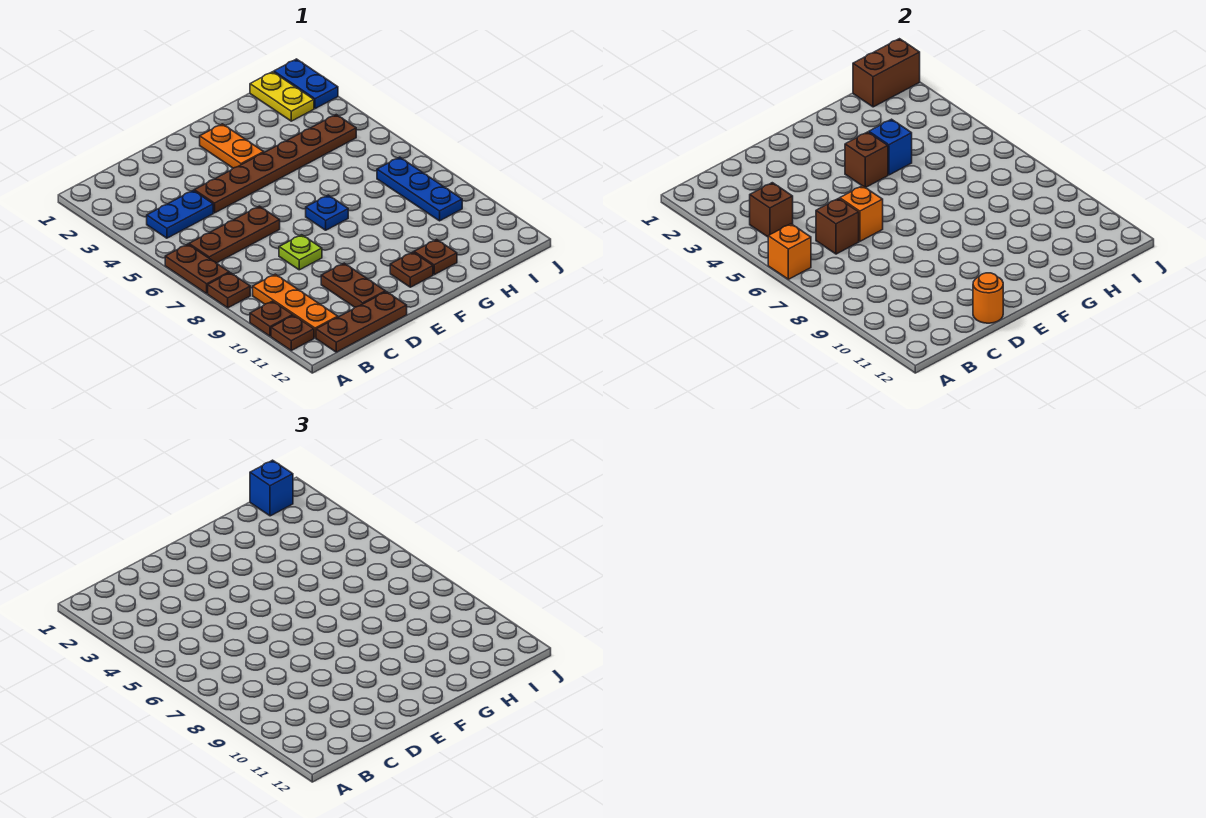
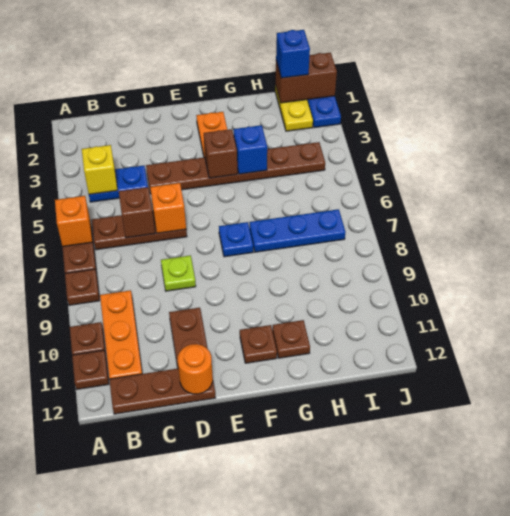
brown brick B4 level 2 -> yellow brick B4 level 2
blue plate I7:I9 level 1 -> blue plate G7:I7 level 1

